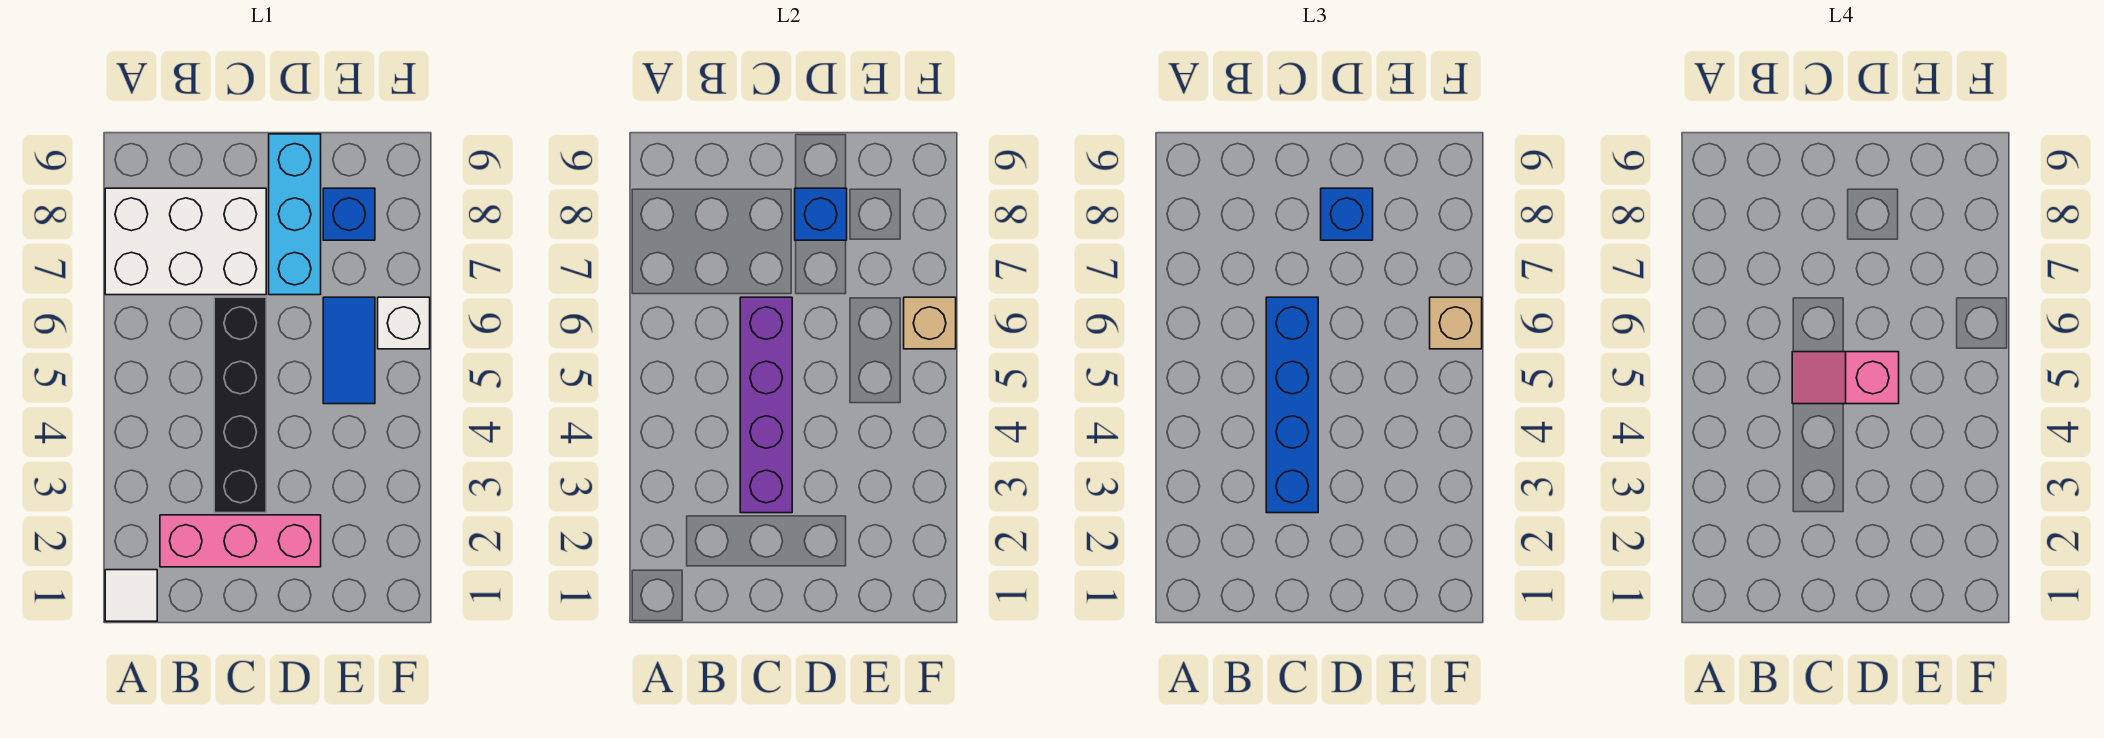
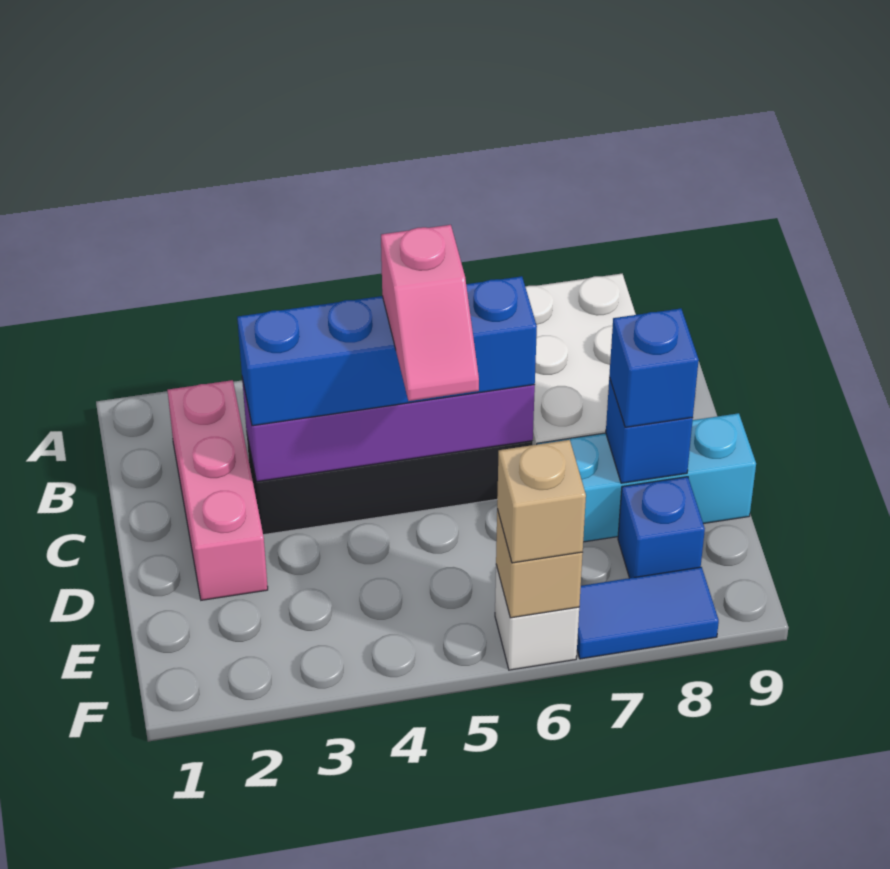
white tile A1 level 1 -> none
pink slope C5:D5 level 4 top D -> pink slope C5:D5 level 4 top C
blue tile E5:E6 level 1 -> blue tile F7:F8 level 1

